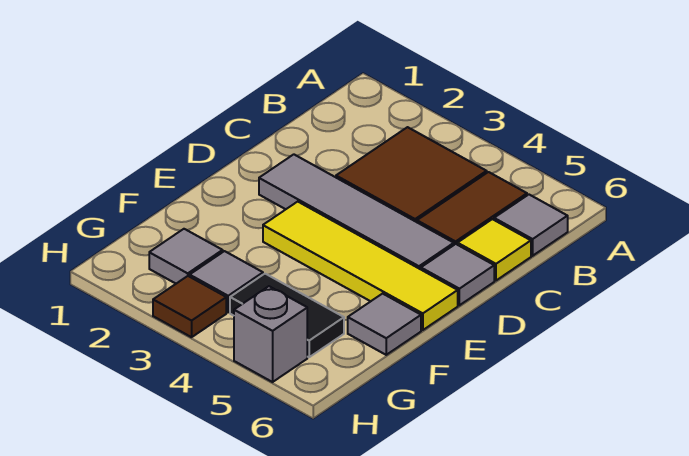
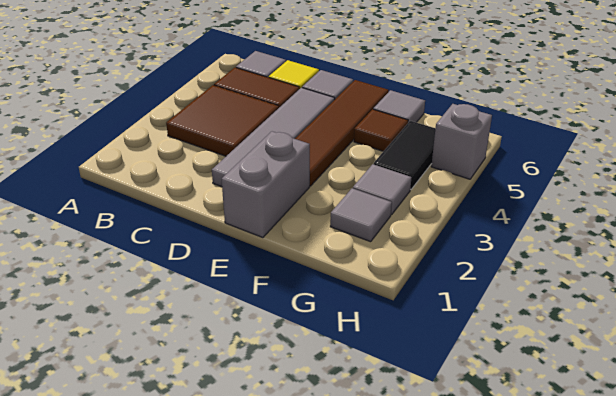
none -> grey brick E1:E2 level 1
yellow tile E3:E6 level 1 -> brown tile E3:E6 level 1
brown tile H3 level 1 -> brown tile F5 level 1

